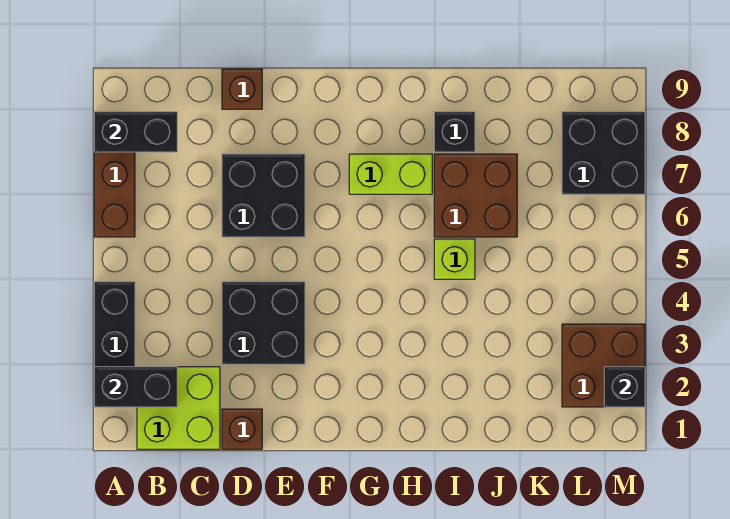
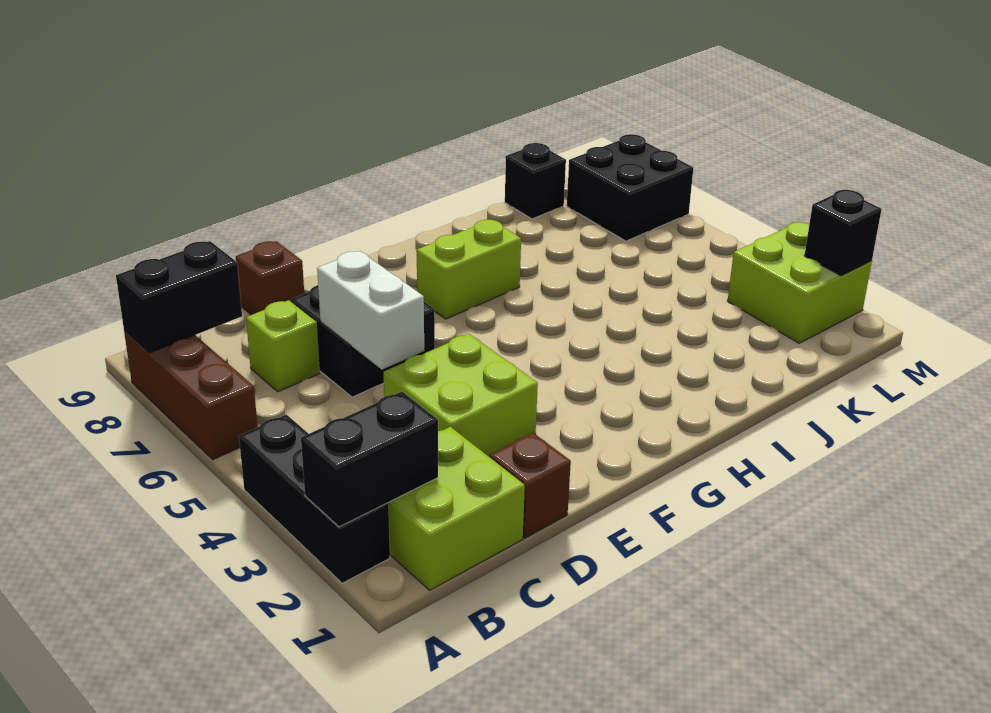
black brick D3:E4 level 1 -> lime brick D3:E4 level 1
none -> white brick D5:D6 level 2
lime brick I5 level 1 -> lime brick C7 level 1
brown brick I6:J7 level 1 -> none
black brick I8 level 1 -> black brick K9 level 1
brown brick L2:M3 level 1 -> lime brick L2:M3 level 1

